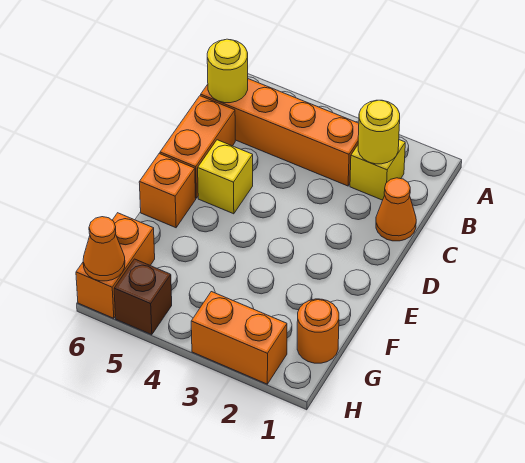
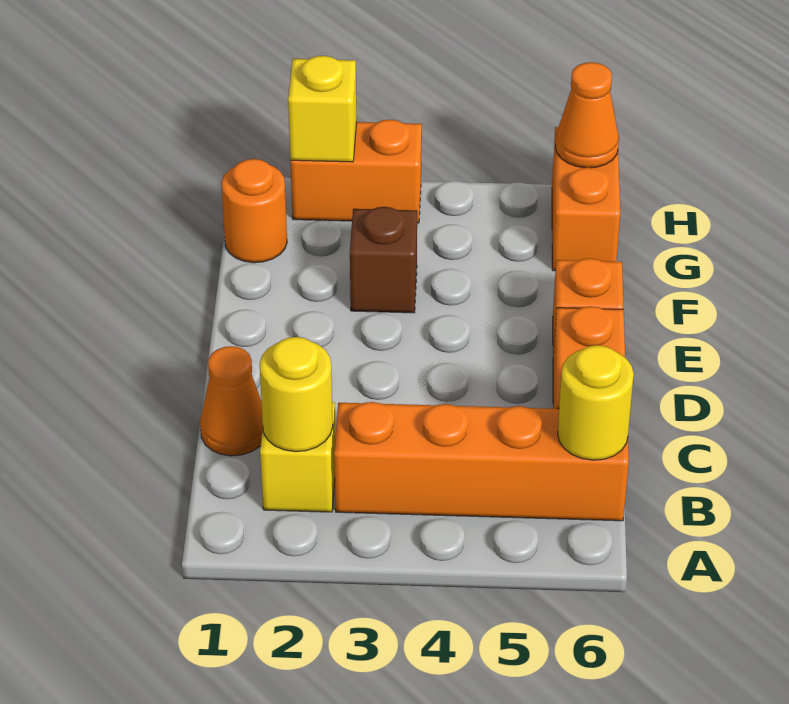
yellow brick D5 level 1 -> yellow brick H2 level 2
brown brick H5 level 1 -> brown brick F3 level 1

